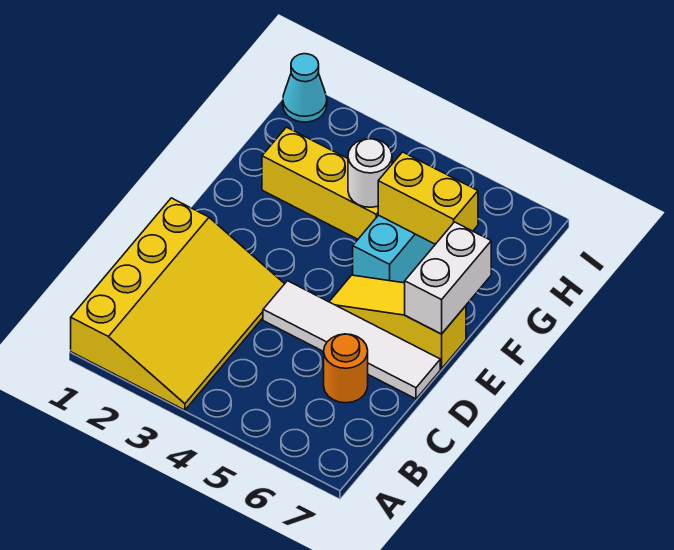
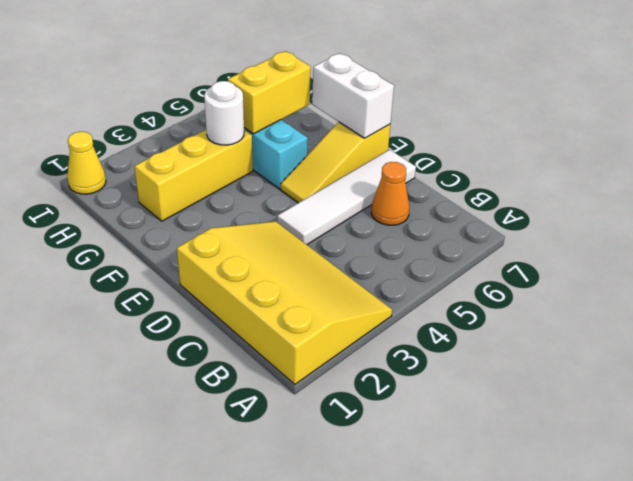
orange round brick C6 level 1 -> orange cone C6 level 1
cyan cone I1 level 1 -> yellow cone I1 level 1

